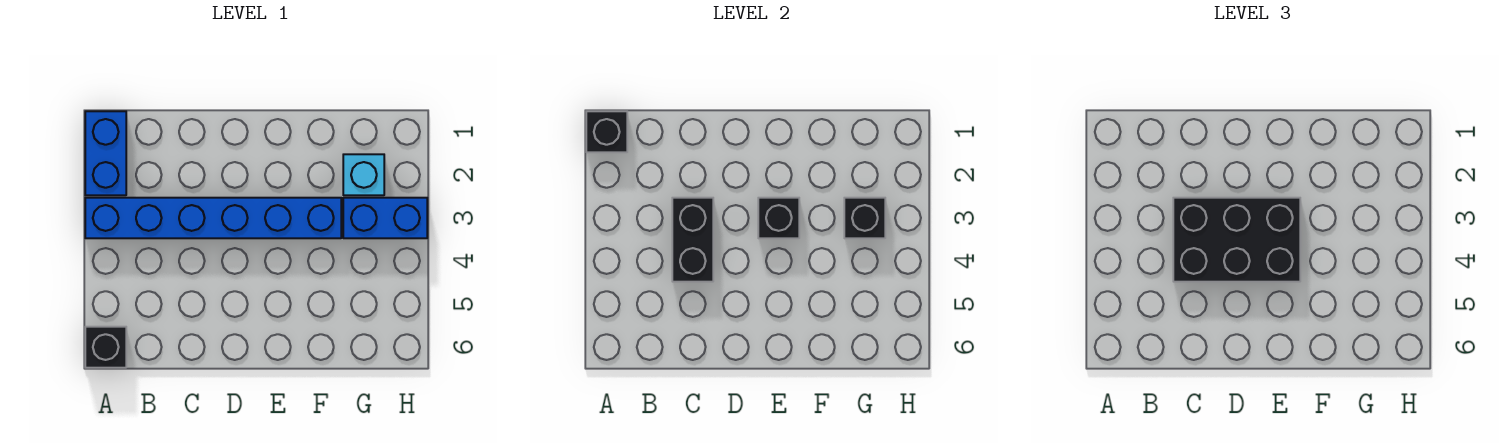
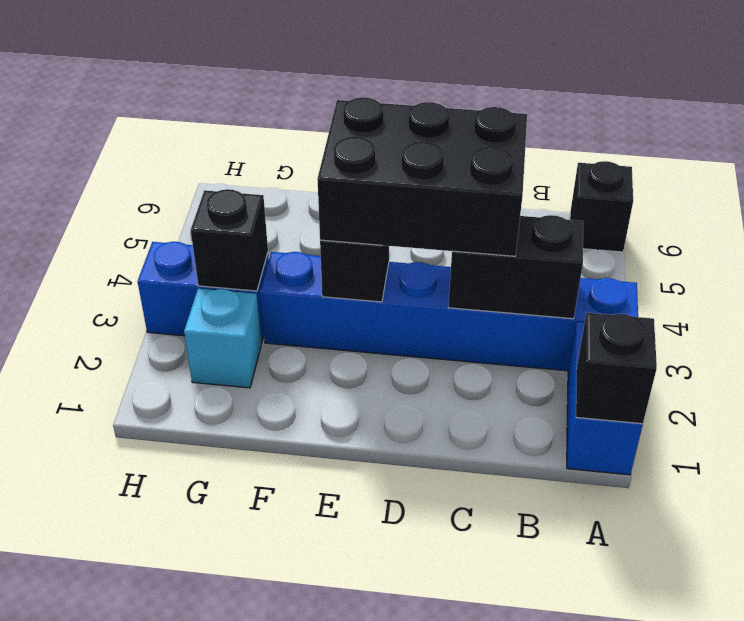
black brick C3:C4 level 2 -> black brick B3:C3 level 2

